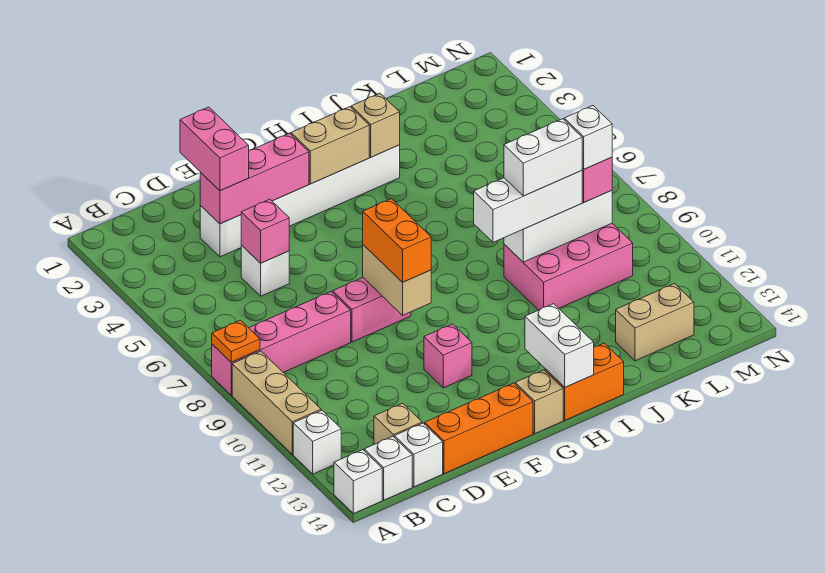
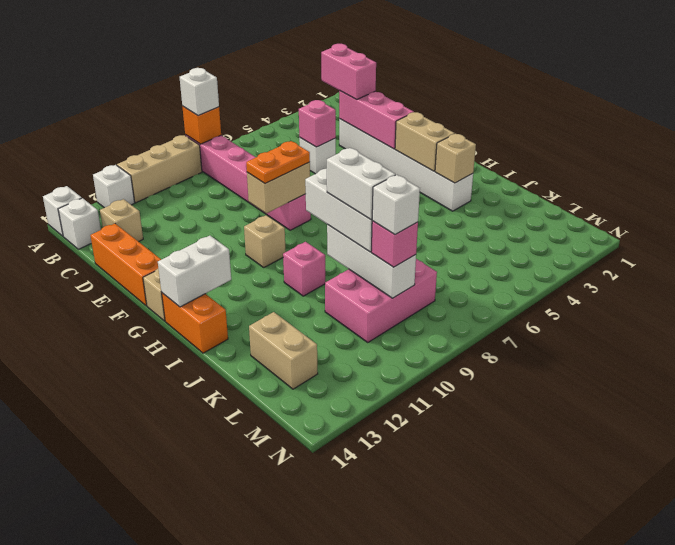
orange plate A8 level 2 -> orange brick A8 level 2
white brick C14 level 1 -> white brick A8 level 3
pink brick D2:D3 level 3 -> pink brick C3:D3 level 3
orange brick F8:F9 level 3 -> orange plate F8:F9 level 3
pink brick F11 level 1 -> pink brick I10 level 1
none -> tan brick G10 level 1
pink brick J9:L10 level 1 -> pink brick K8:L10 level 1

